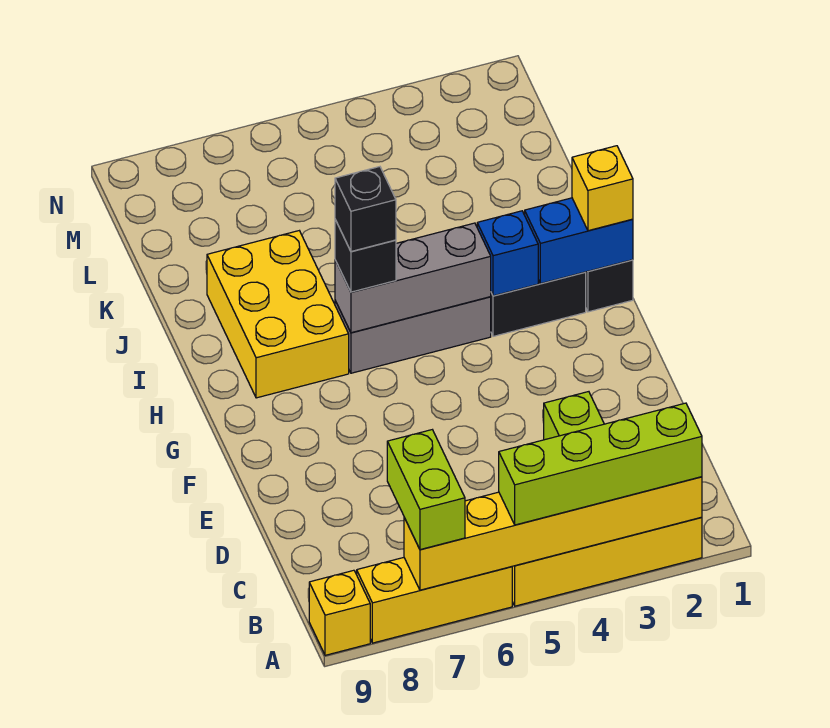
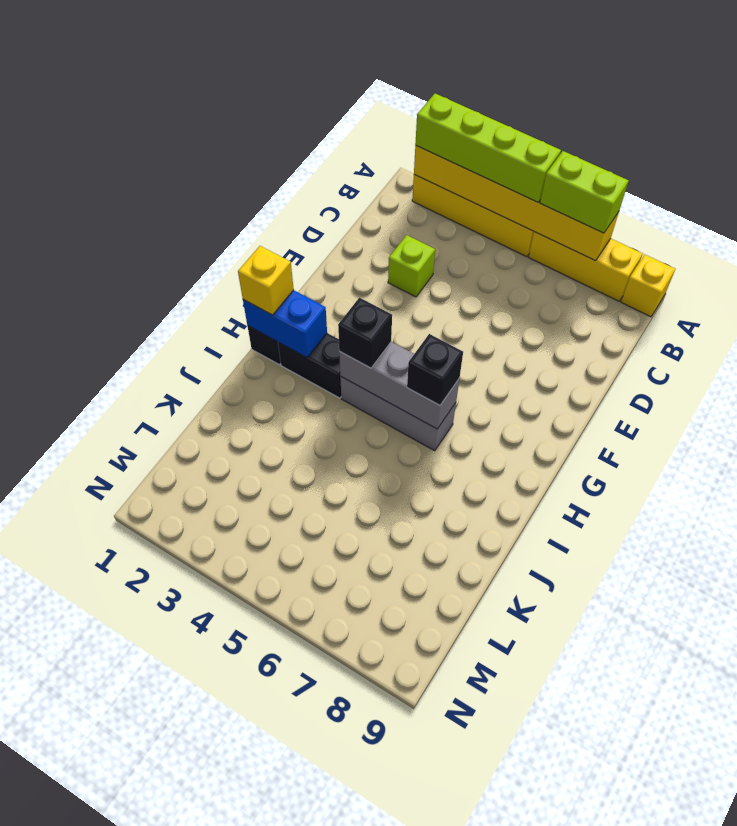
lime brick A7:B7 level 3 -> lime brick A6:A7 level 3
blue brick H3 level 2 -> none
black brick H6 level 4 -> black brick H4 level 3
yellow brick H7:J8 level 1 -> none

